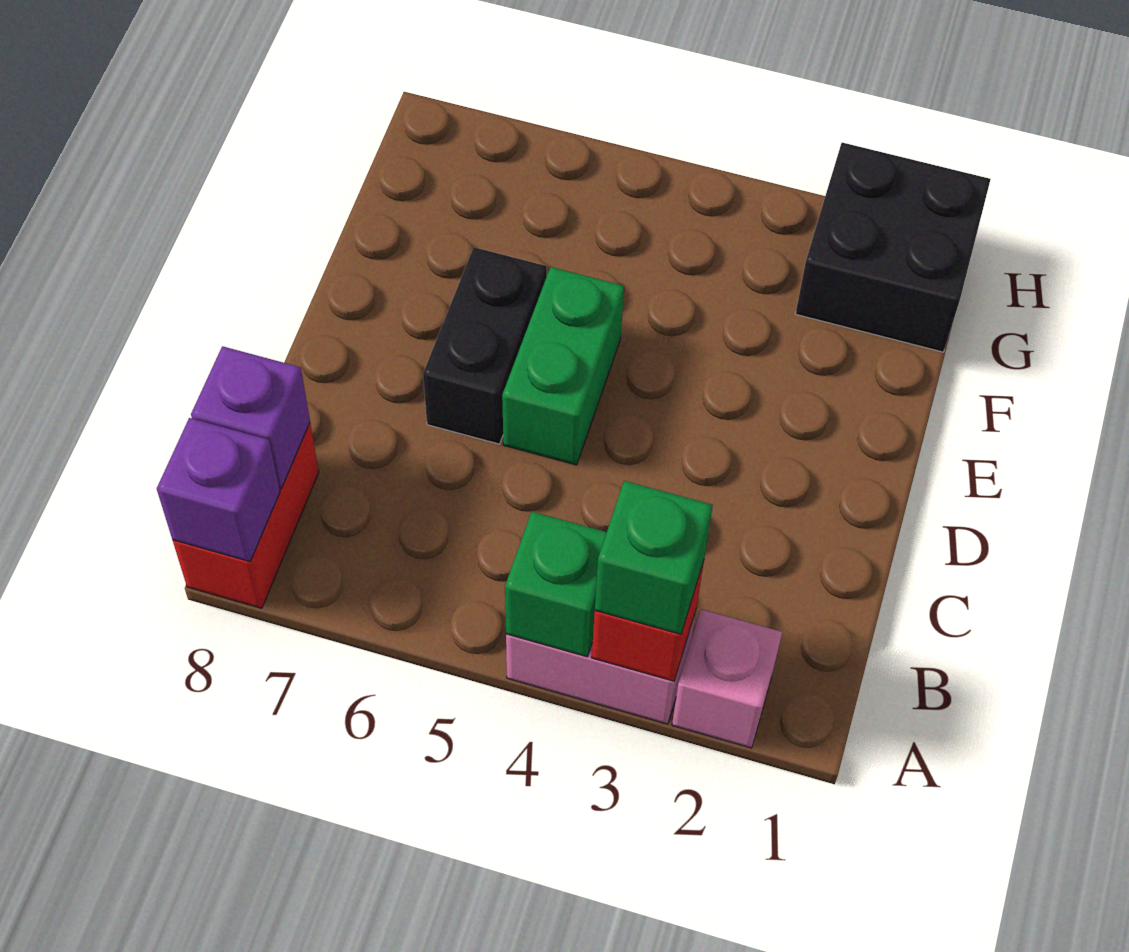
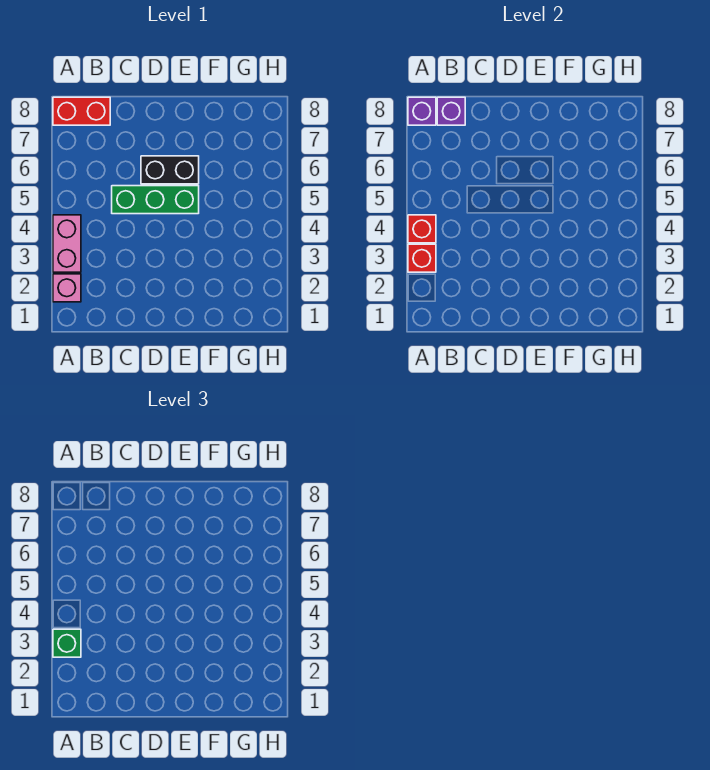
green brick A4 level 2 -> red brick A4 level 2
green brick D5:E5 level 1 -> green brick C5:E5 level 1
black brick G1:H2 level 1 -> none

